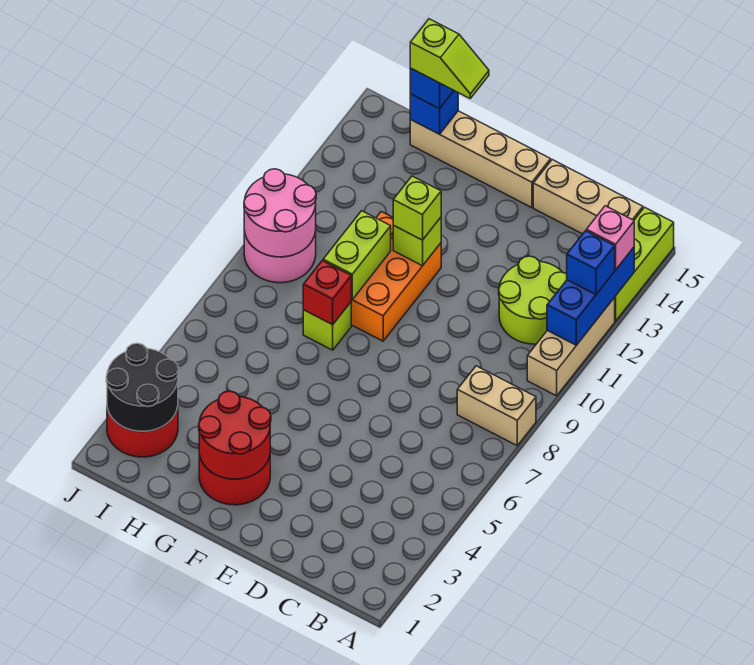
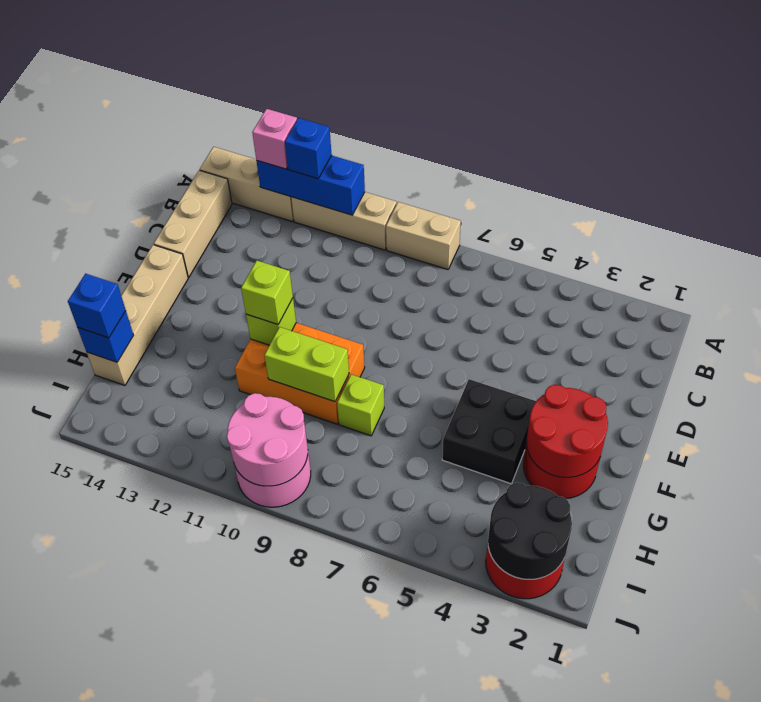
tan brick A8:B8 level 1 -> tan brick A8:A9 level 1
lime brick A13:A15 level 1 -> tan brick A13:A15 level 1
lime round brick B11:C12 level 1 -> none
none -> black brick F4:G5 level 1
red brick G8 level 2 -> none
lime slope G15:H15 level 4 top H -> none

